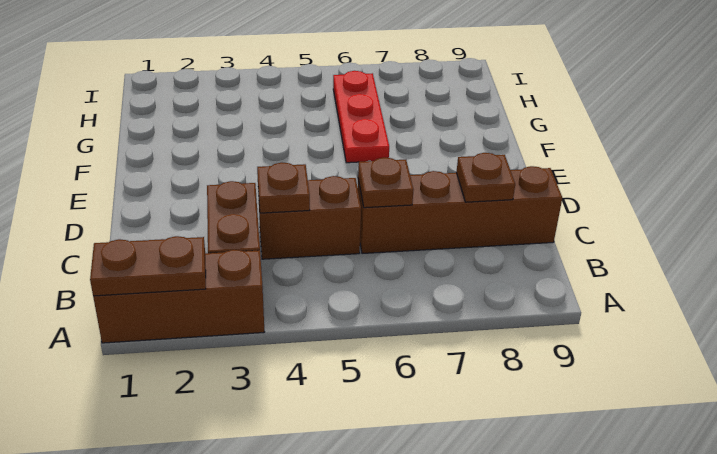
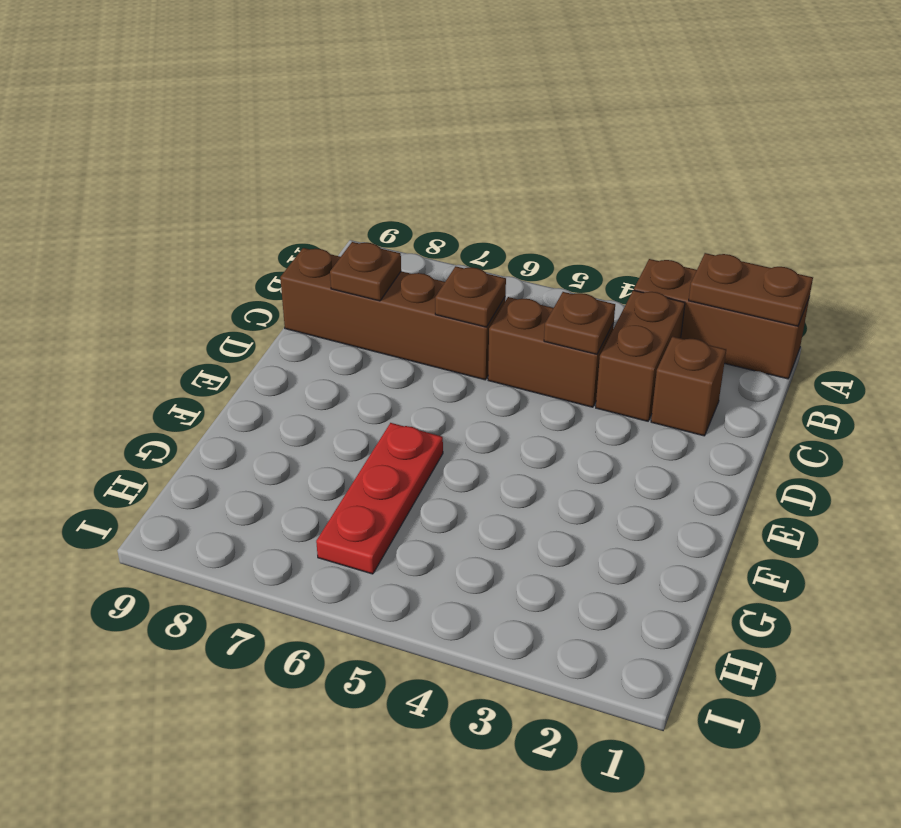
none -> brown brick C2 level 1

